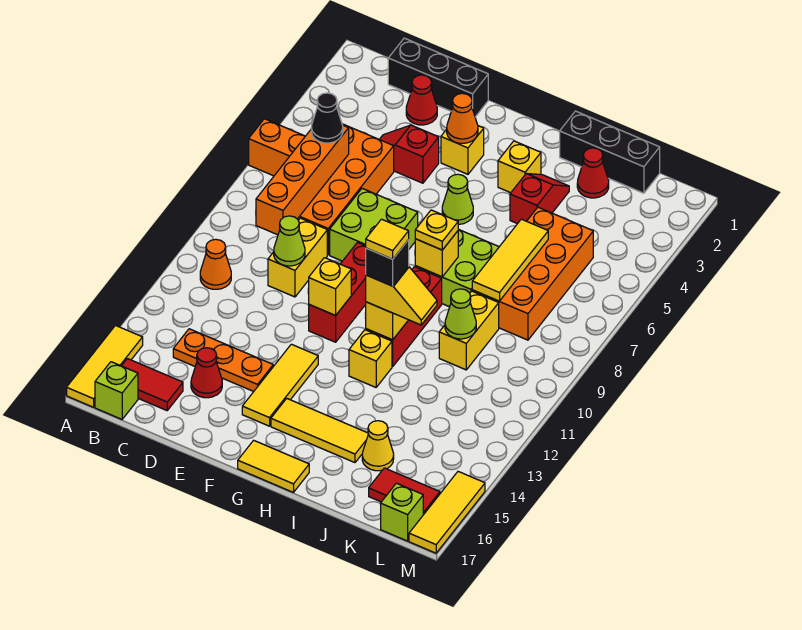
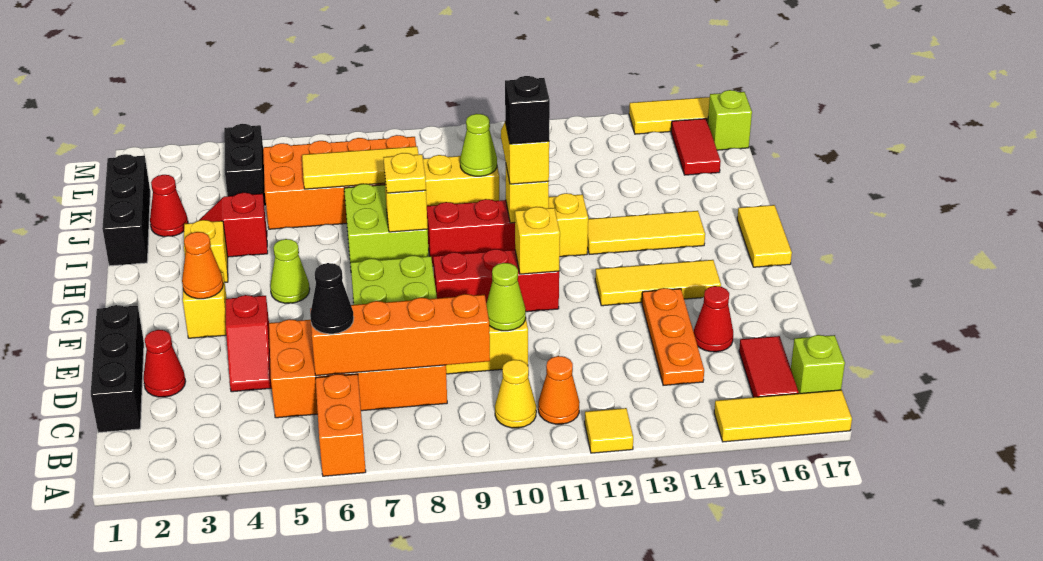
yellow tile G15:I15 level 1 -> yellow tile H13:H15 level 1
yellow tile H11 level 5 -> yellow tile A12 level 1
yellow cone J15 level 1 -> yellow cone B10 level 1
none -> black brick K4:L4 level 1

